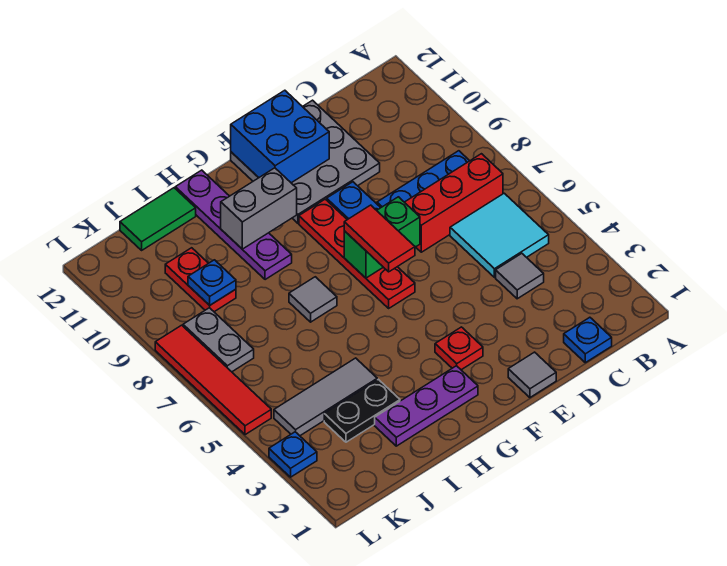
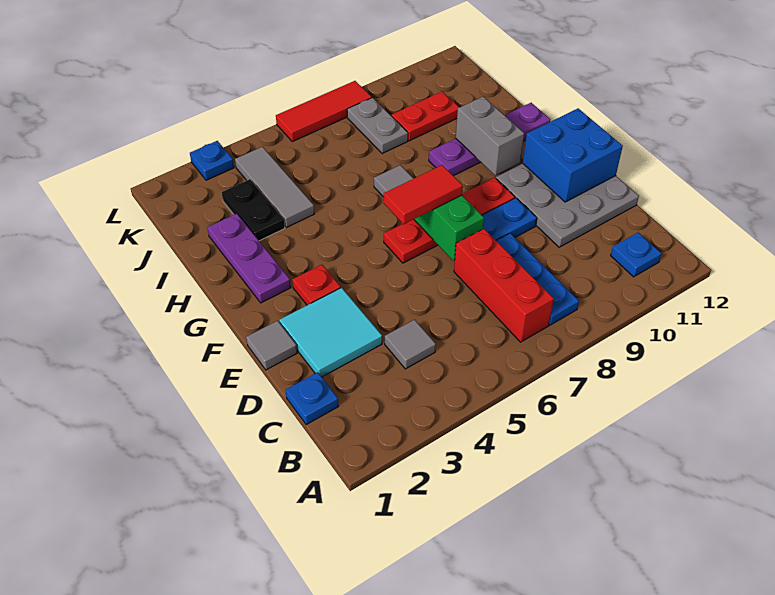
cyan tile B5:C6 level 1 -> cyan tile D2:E3 level 1
green tile I12:J12 level 1 -> none
blue plate J9 level 2 -> blue plate B11 level 1
grey plate K7:K8 level 1 -> grey plate J8:K8 level 1
red tile L5:L8 level 1 -> red tile L6:L8 level 1

